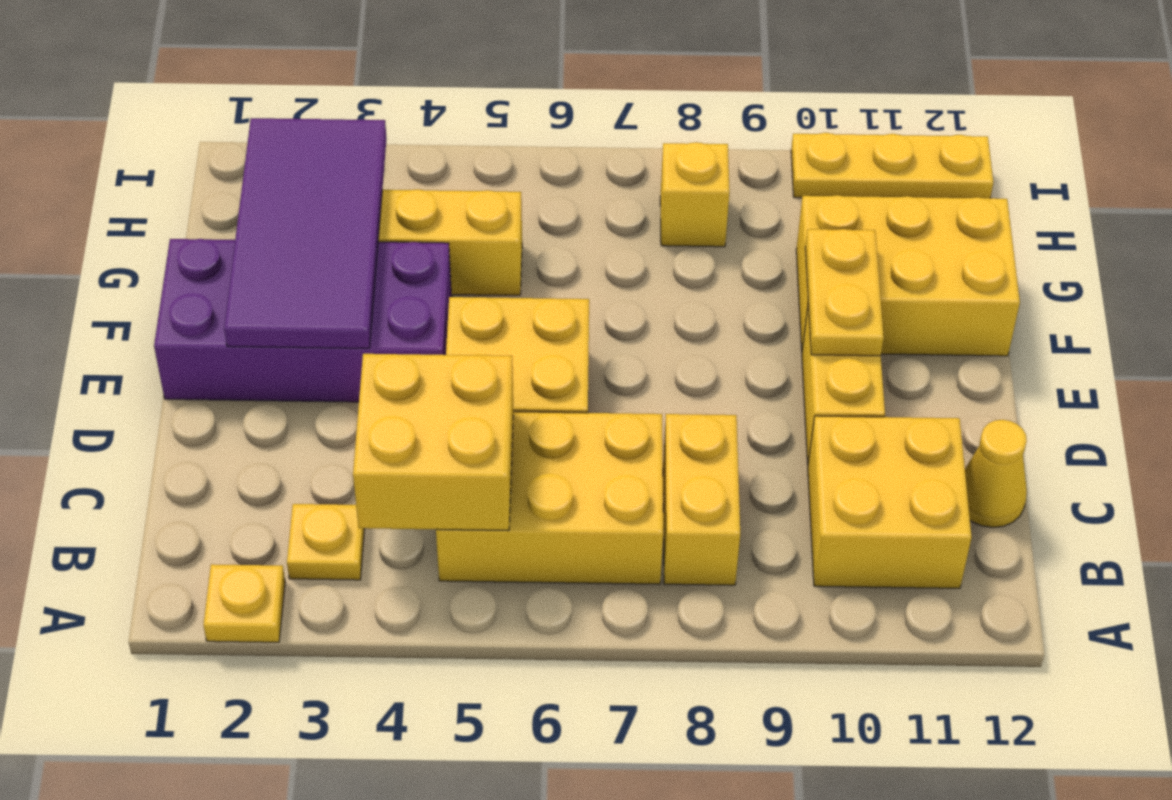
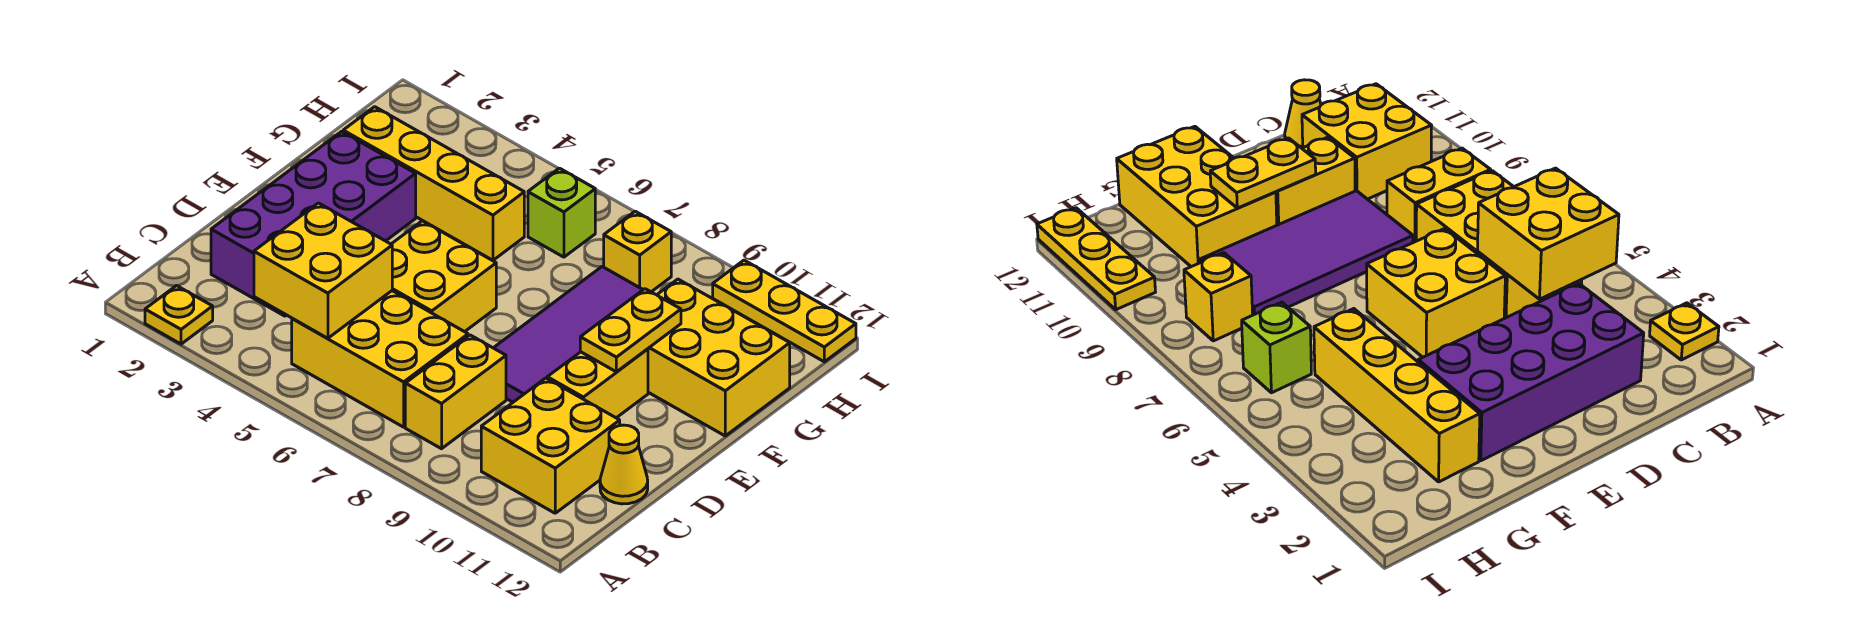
yellow plate B3 level 1 -> none
purple brick E1:F4 level 1 -> purple brick C2:F3 level 1
purple tile E2:H3 level 2 -> purple tile D8:G9 level 1
none -> lime brick H6 level 1

